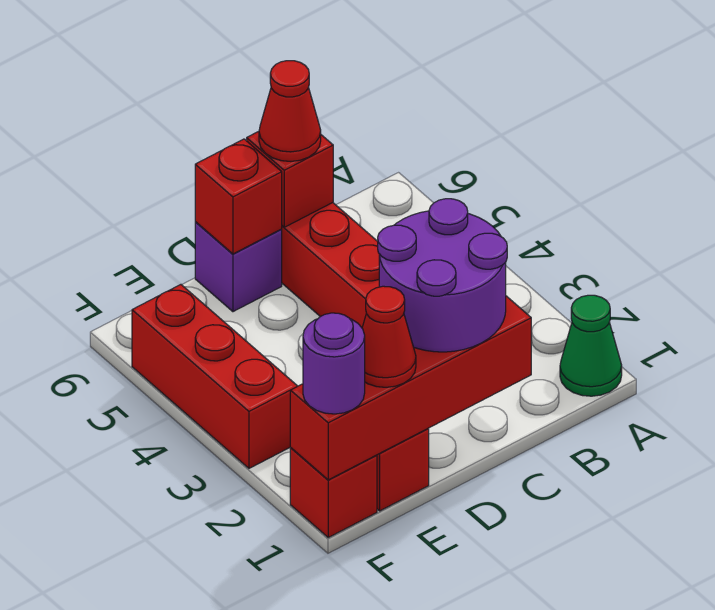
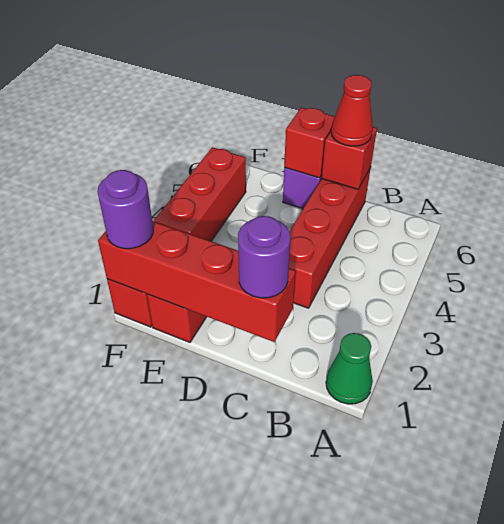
purple round brick C1:D2 level 3 -> purple round brick C1 level 3
red cone E1 level 3 -> none

